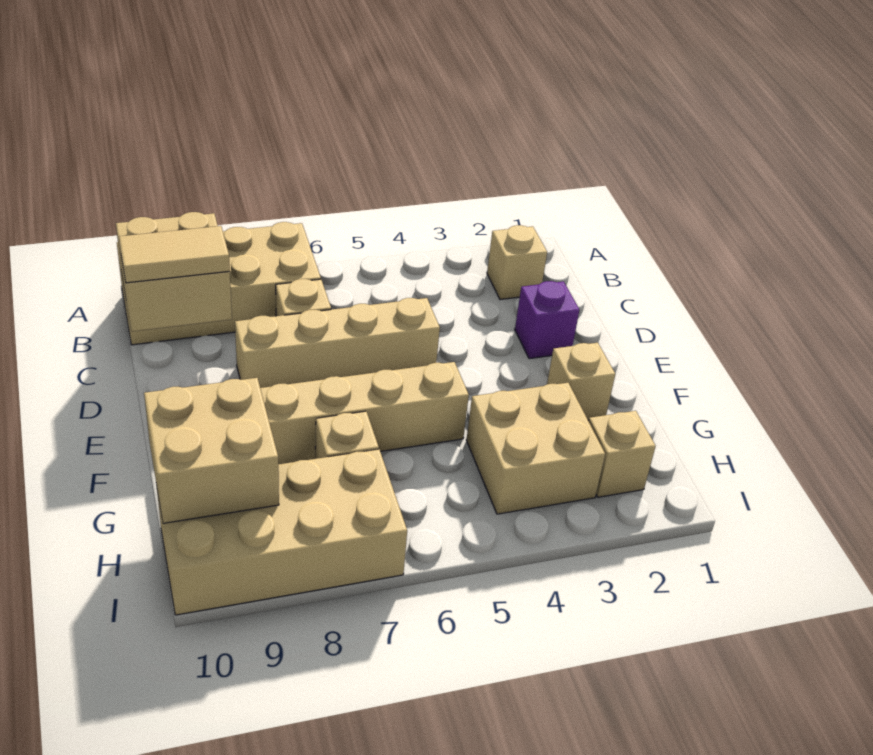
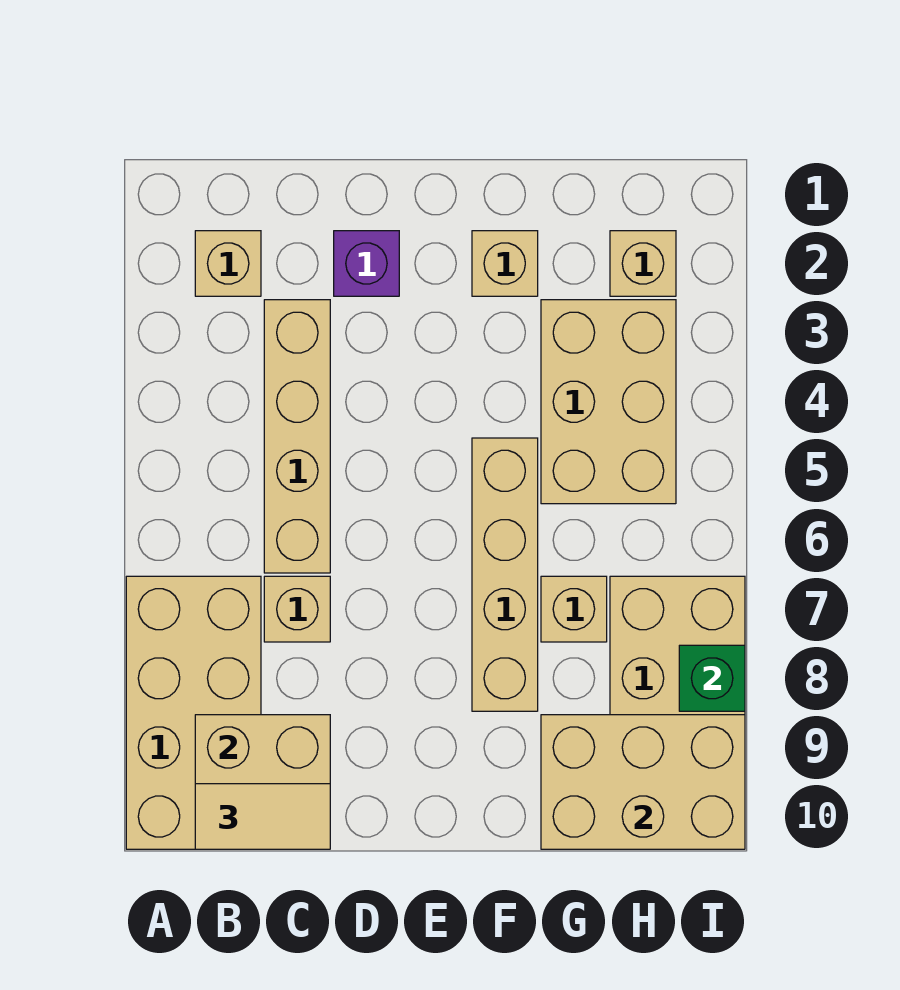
tan tile C9:C10 level 3 -> tan tile B10:C10 level 3
tan brick D5:D8 level 1 -> tan brick C3:C6 level 1
tan brick G3:H4 level 1 -> tan brick G3:H5 level 1
tan brick G9:H10 level 2 -> tan brick G9:I10 level 2
none -> green brick I8 level 2

